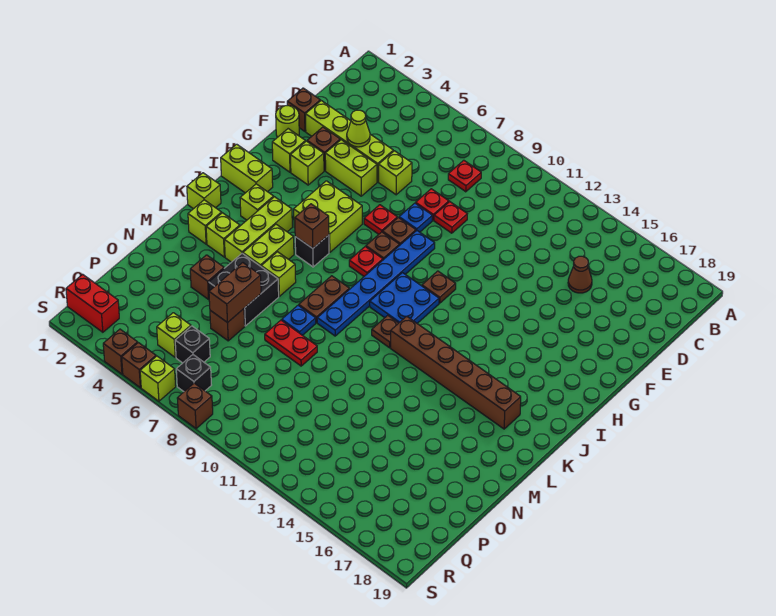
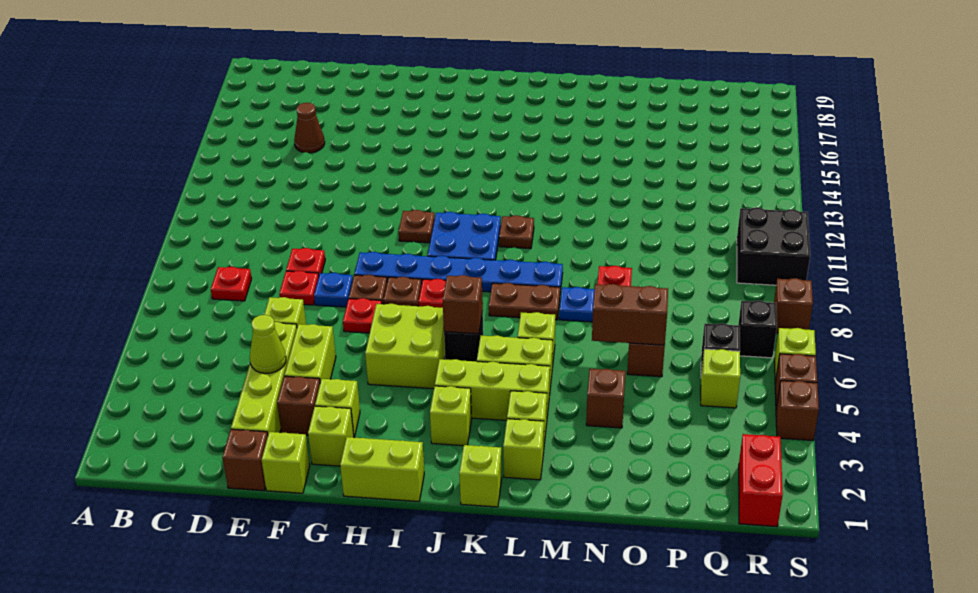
lime round brick F1 level 1 -> lime brick F1 level 1
lime brick I1:I2 level 1 -> lime brick H1:I1 level 1
brown brick K12:K17 level 1 -> none
black brick M5:N6 level 1 -> black brick R10:S11 level 1

